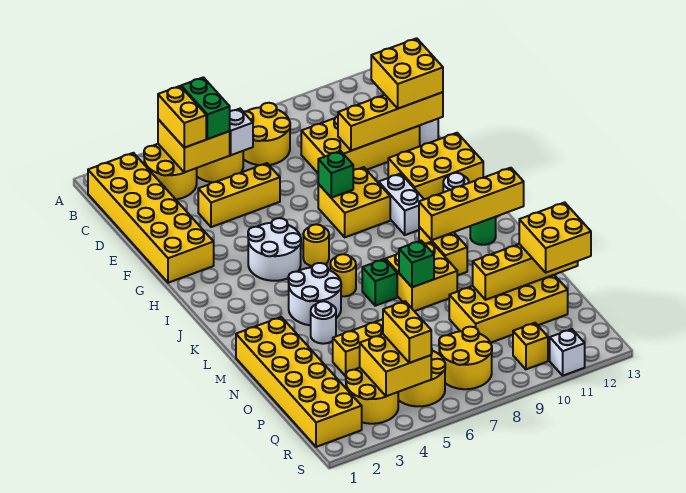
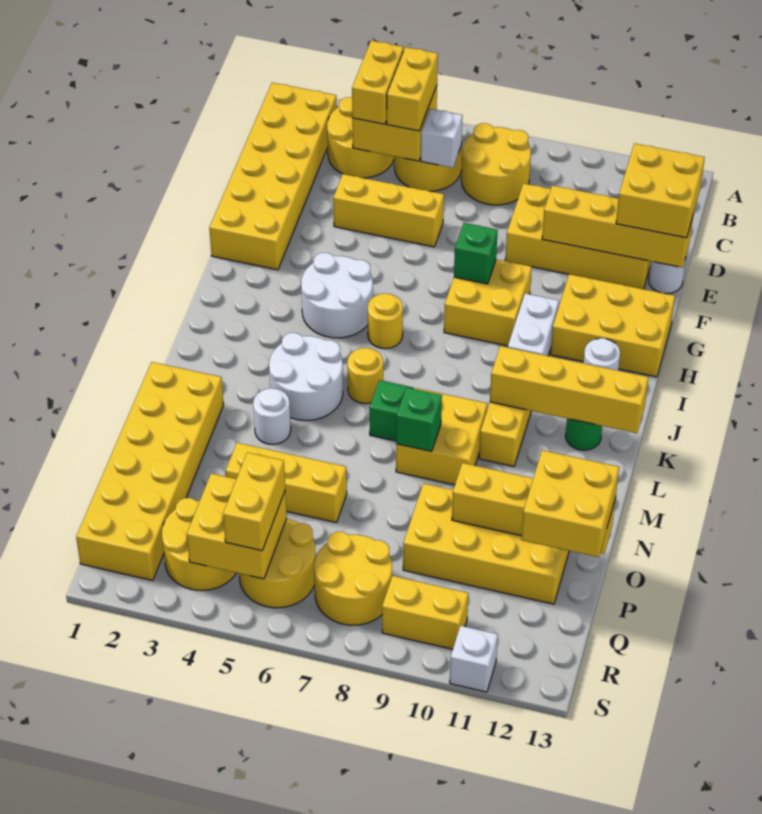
green brick B5:C5 level 3 -> yellow brick B5:C5 level 3
yellow brick R10 level 1 -> yellow brick R9:R10 level 1

